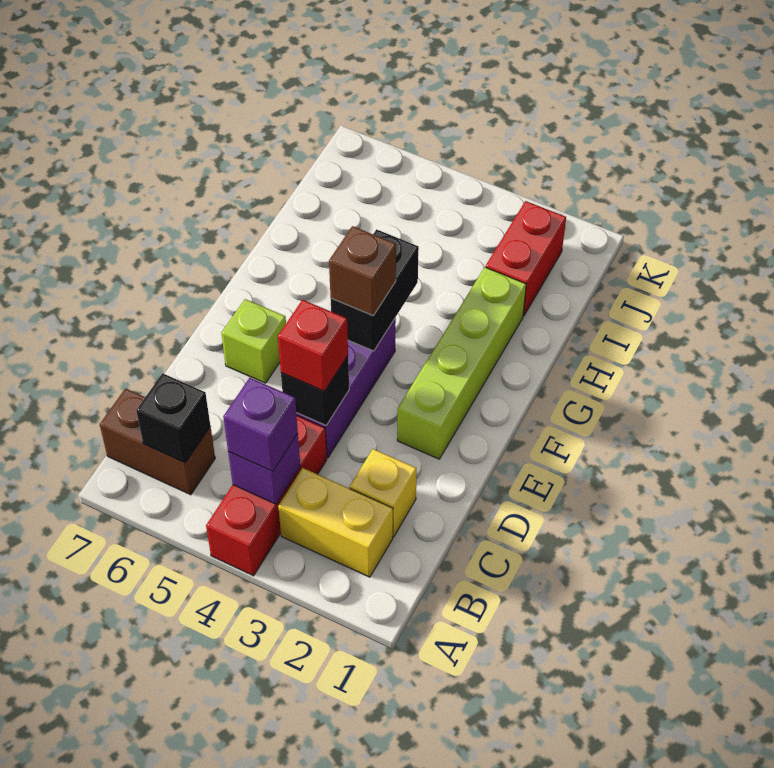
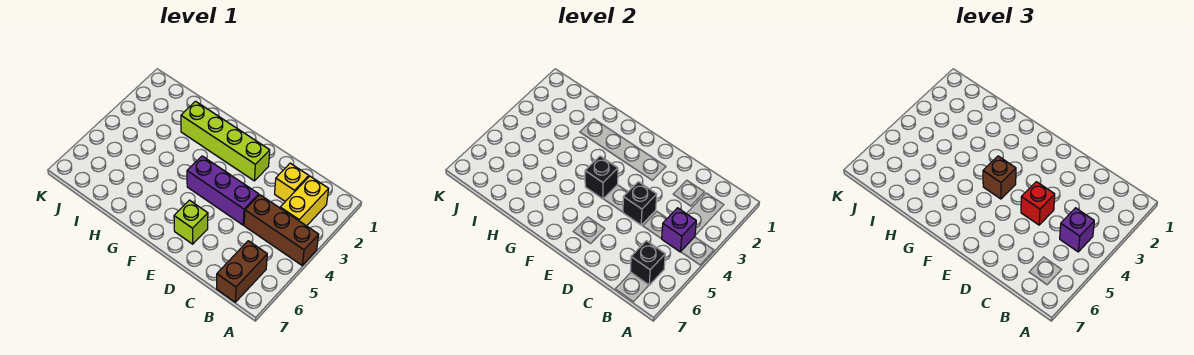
red brick A4:C4 level 1 -> brown brick A4:C4 level 1
black brick F4:G4 level 2 -> black brick F4 level 2
red brick I2:J2 level 1 -> none

